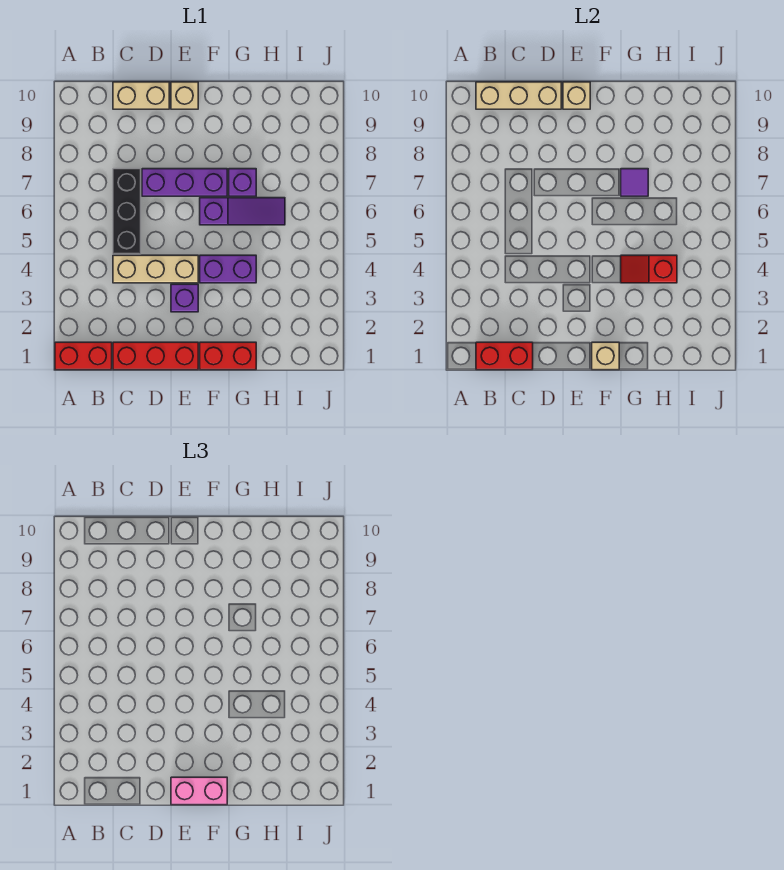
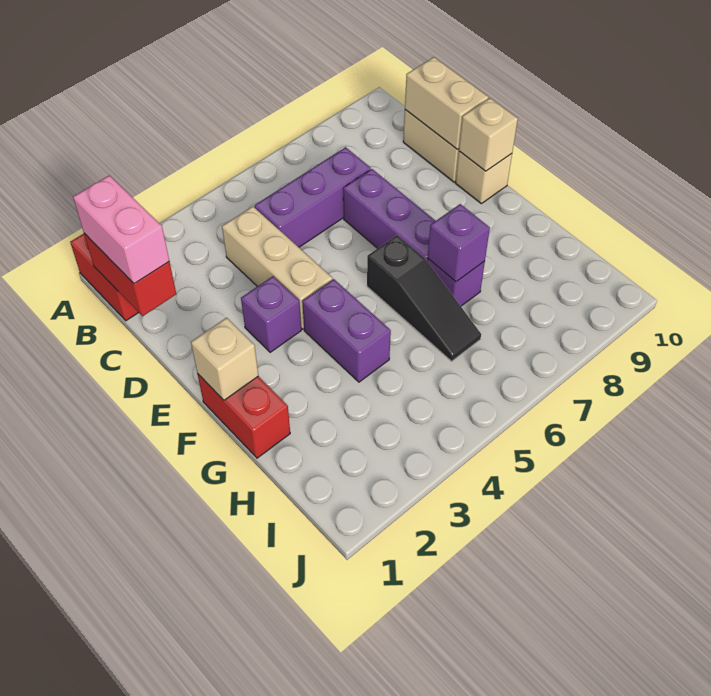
tan brick B10:D10 level 2 -> tan brick C10:D10 level 2
red brick C1:E1 level 1 -> none
black brick C5:C7 level 1 -> purple brick C5:C7 level 1
pink brick E1:F1 level 3 -> pink brick B1:C1 level 3
purple slope F6:H6 level 1 top F -> black slope F6:H6 level 1 top F
red slope G4:H4 level 2 top H -> none
purple tile G7 level 2 -> purple brick G7 level 2

